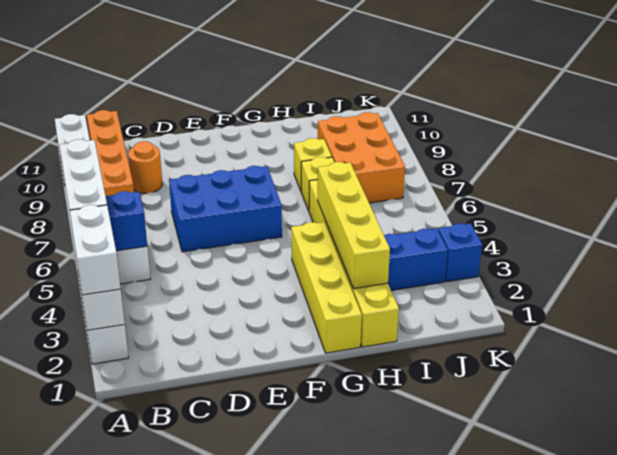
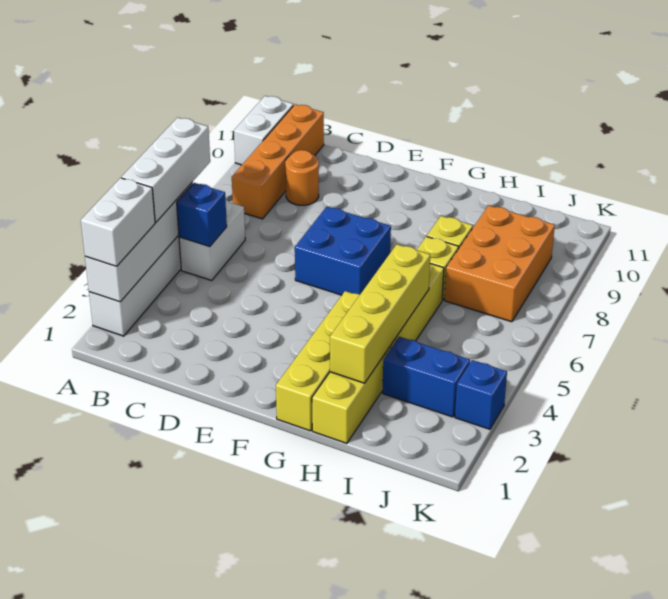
blue brick D6:F7 level 1 -> blue brick E6:F7 level 1

